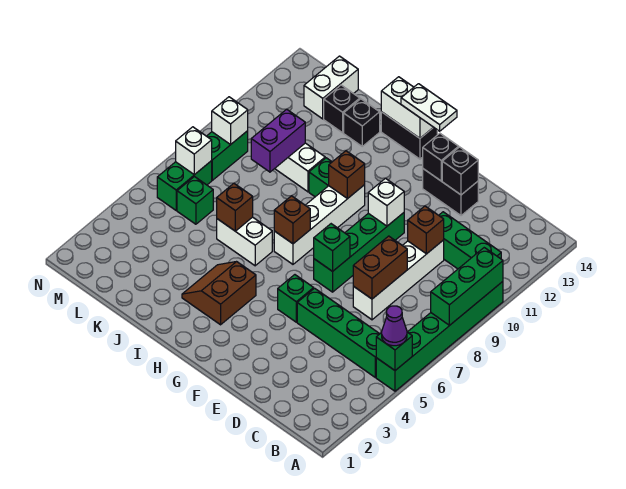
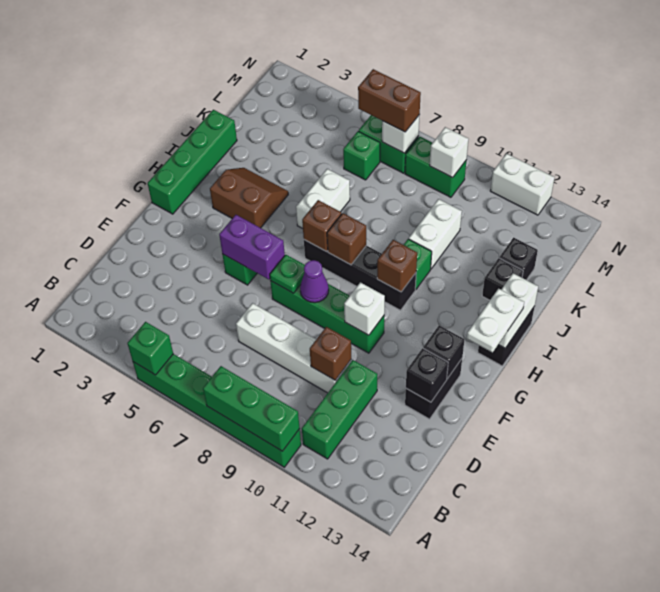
purple cone A5 level 3 -> purple cone F8 level 2
green brick B5:E5 level 1 -> green brick G1:J1 level 1
brown brick D7:D8 level 2 -> brown brick M6:M7 level 3
green brick F7 level 2 -> green plate F7 level 2
white brick H7:H10 level 1 -> black brick H7:H10 level 1
brown brick J6 level 2 -> brown brick H8 level 2
purple brick K9:K10 level 2 -> purple brick F5:F6 level 2
white brick L13:L14 level 1 -> white brick N11:N12 level 1

